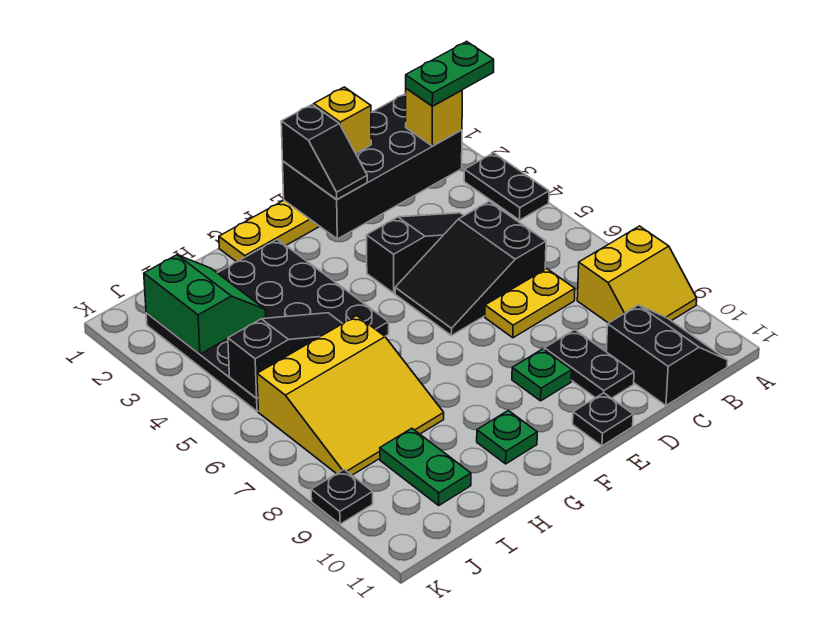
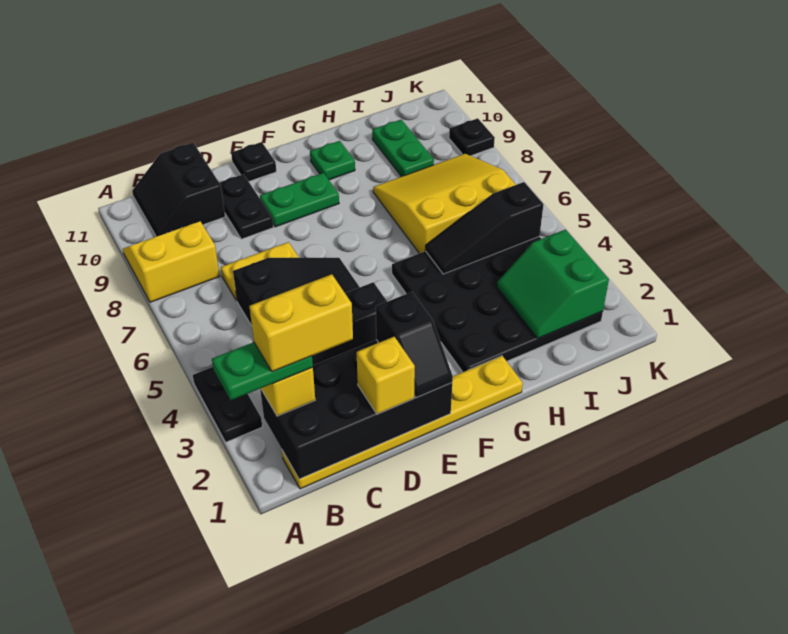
none -> yellow brick B2:C2 level 5
black slope E1:E2 level 3 top 1 -> black slope E1:E2 level 3 top 2
green plate E9 level 1 -> green plate E9:F9 level 1

